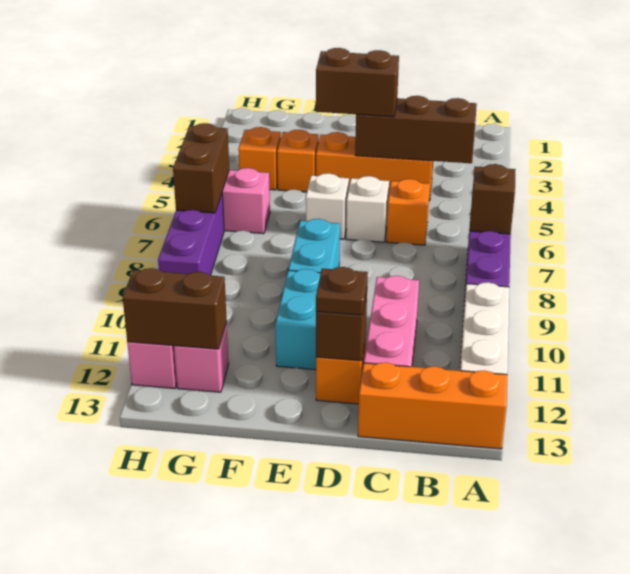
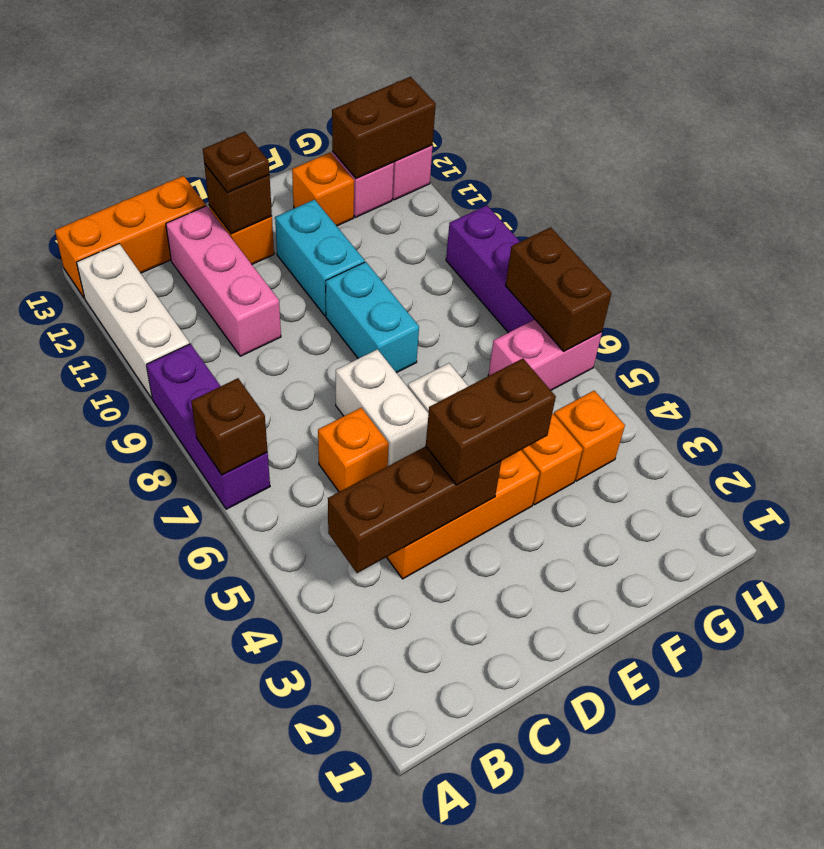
white brick D6 level 1 -> white brick D6:D7 level 1
none -> orange brick F12 level 1

